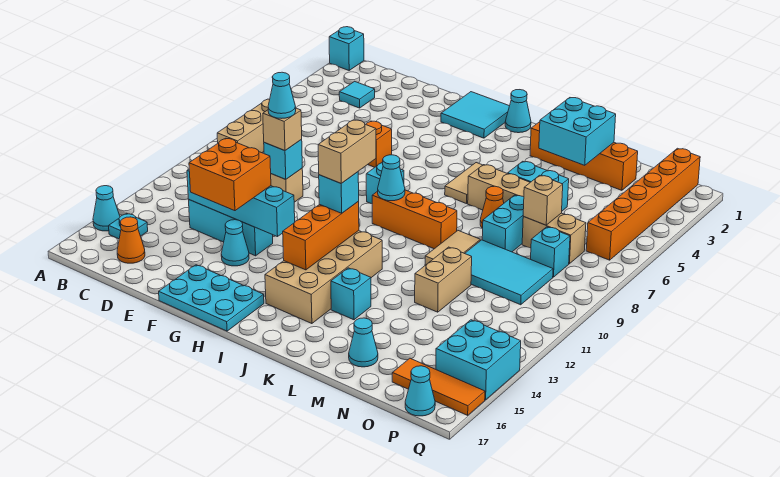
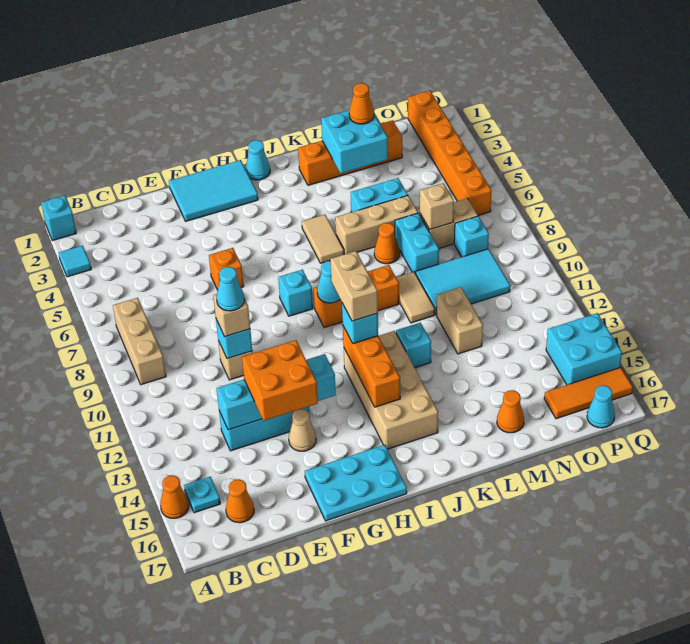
cyan cone A15 level 1 -> orange cone A15 level 1
cyan tile C3 level 1 -> cyan tile A3 level 1
cyan cone F14 level 1 -> tan cone F14 level 1
cyan tile G1:H2 level 1 -> cyan tile F1:H2 level 1
cyan brick K14 level 1 -> cyan brick K12 level 1
none -> orange cone M2 level 3
cyan cone M16 level 1 -> orange cone M16 level 1

